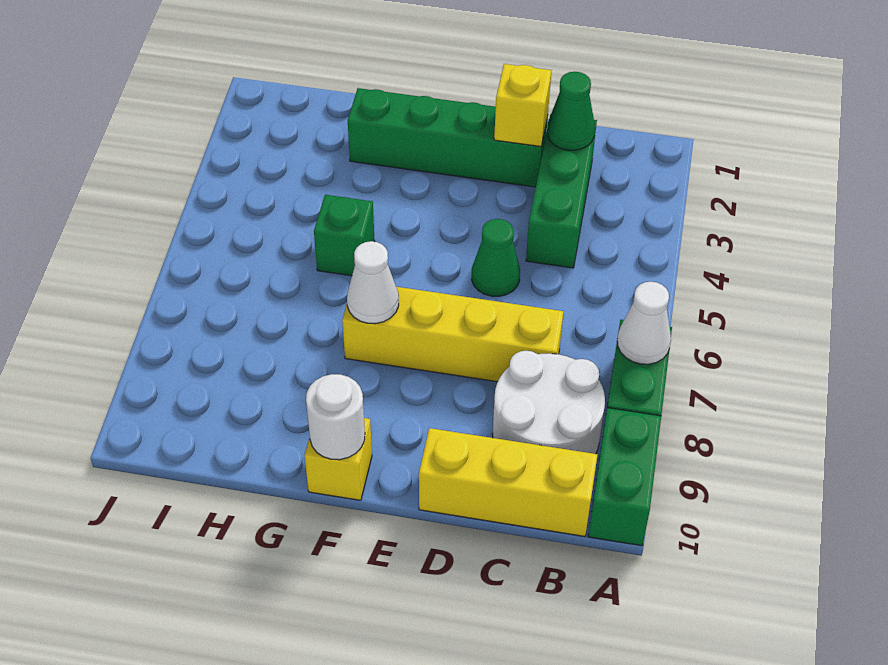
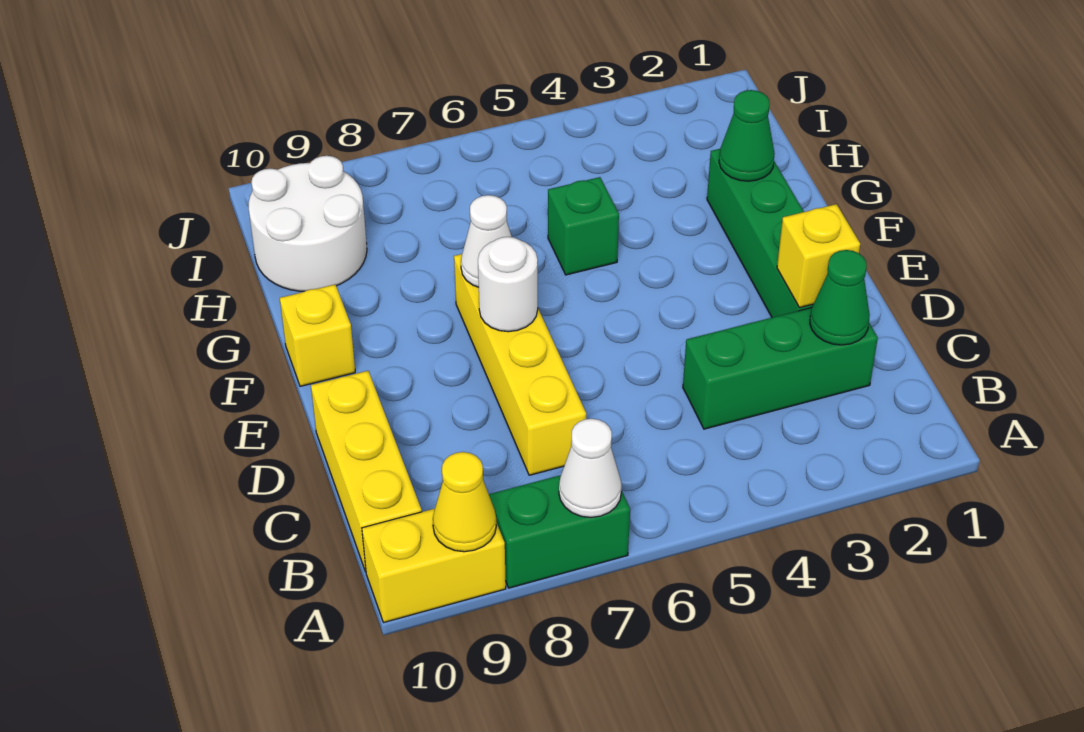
green brick A9:A10 level 1 -> yellow brick A9:A10 level 1
none -> yellow cone A9 level 2
white round brick B8:C9 level 1 -> white round brick H9:I10 level 1
green cone D5 level 1 -> green cone G2 level 2
white round brick F10 level 2 -> white round brick E7 level 2

